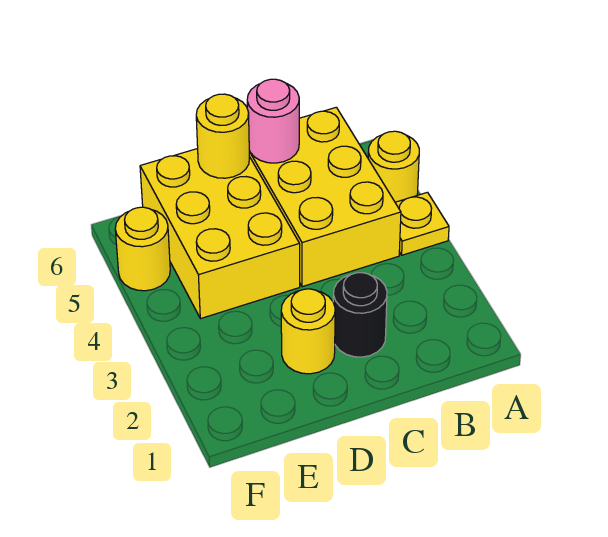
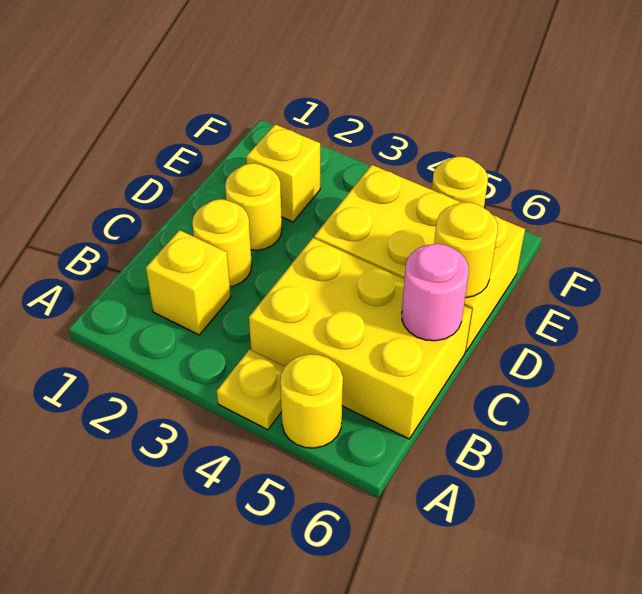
none -> yellow brick B2 level 1
black round brick C2 level 1 -> yellow round brick C2 level 1
none -> yellow brick E2 level 1

